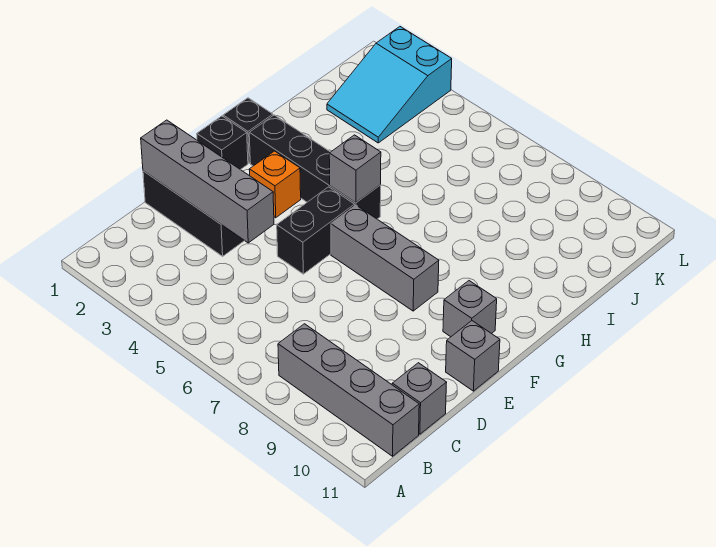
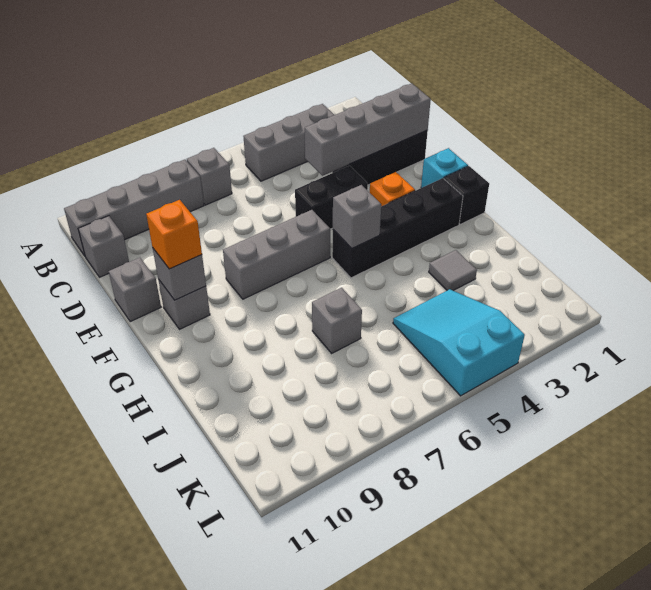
none -> grey brick B3:B5 level 1
none -> grey brick B7 level 1
black brick E5:F5 level 1 -> black brick E4:E5 level 1
black brick F1 level 1 -> cyan brick F1 level 1
none -> grey brick F10 level 2
none -> orange brick F10 level 3
none -> grey tile I3 level 1
none -> grey brick I7 level 1
cyan slope J2:L3 level 1 top L -> cyan slope J4:L5 level 1 top L

